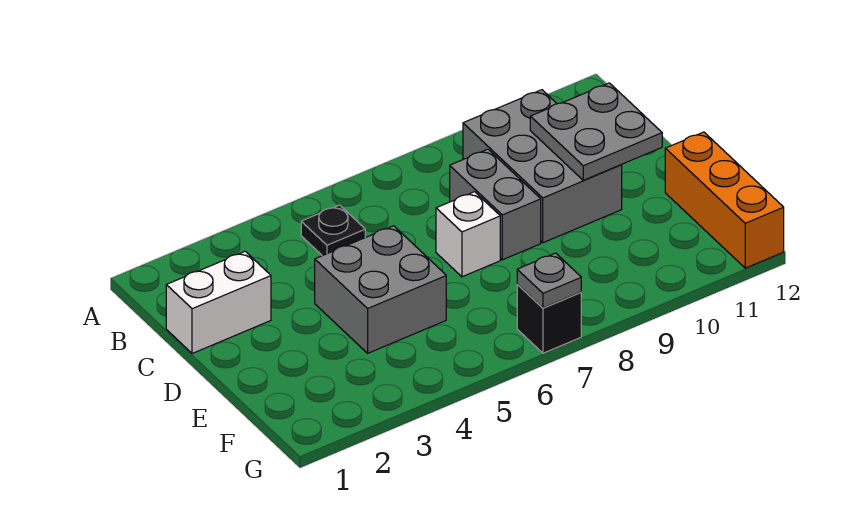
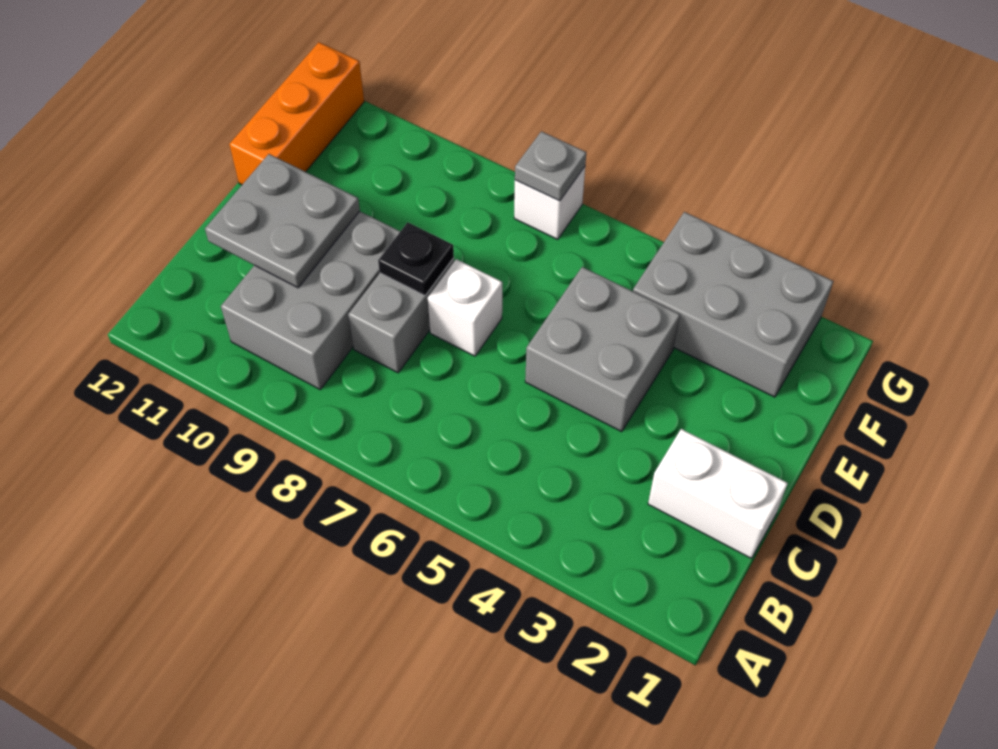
black plate B5 level 1 -> black plate D8 level 2
none -> grey brick F2:G4 level 1
black brick G7 level 1 -> white brick G7 level 1

